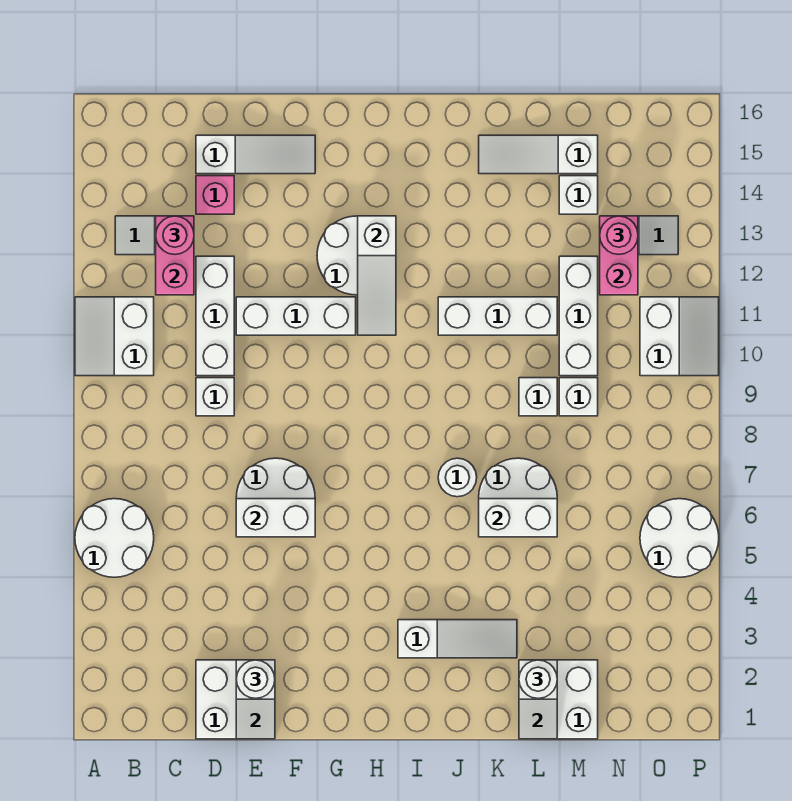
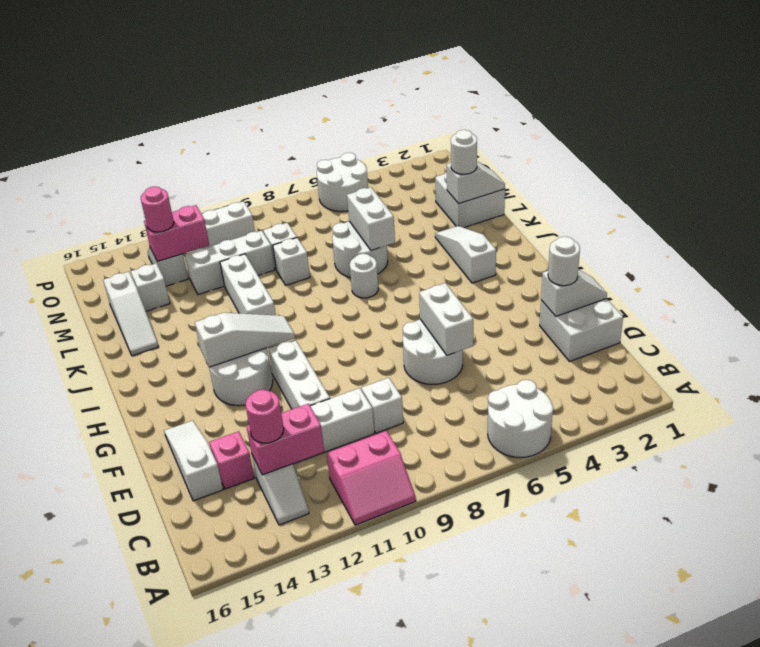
white slope A10:B11 level 1 top B -> pink slope A10:B11 level 1 top B

